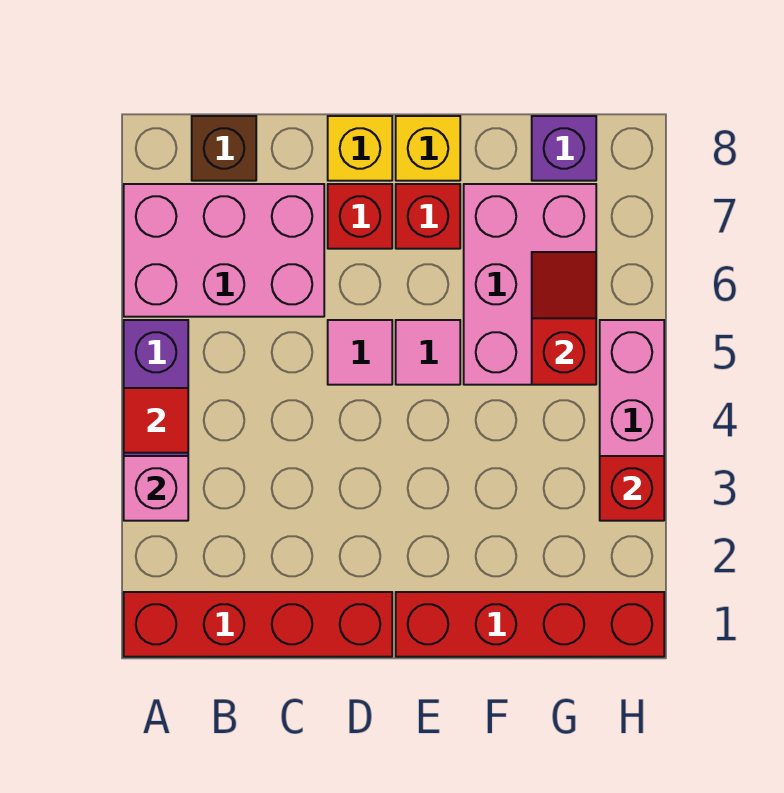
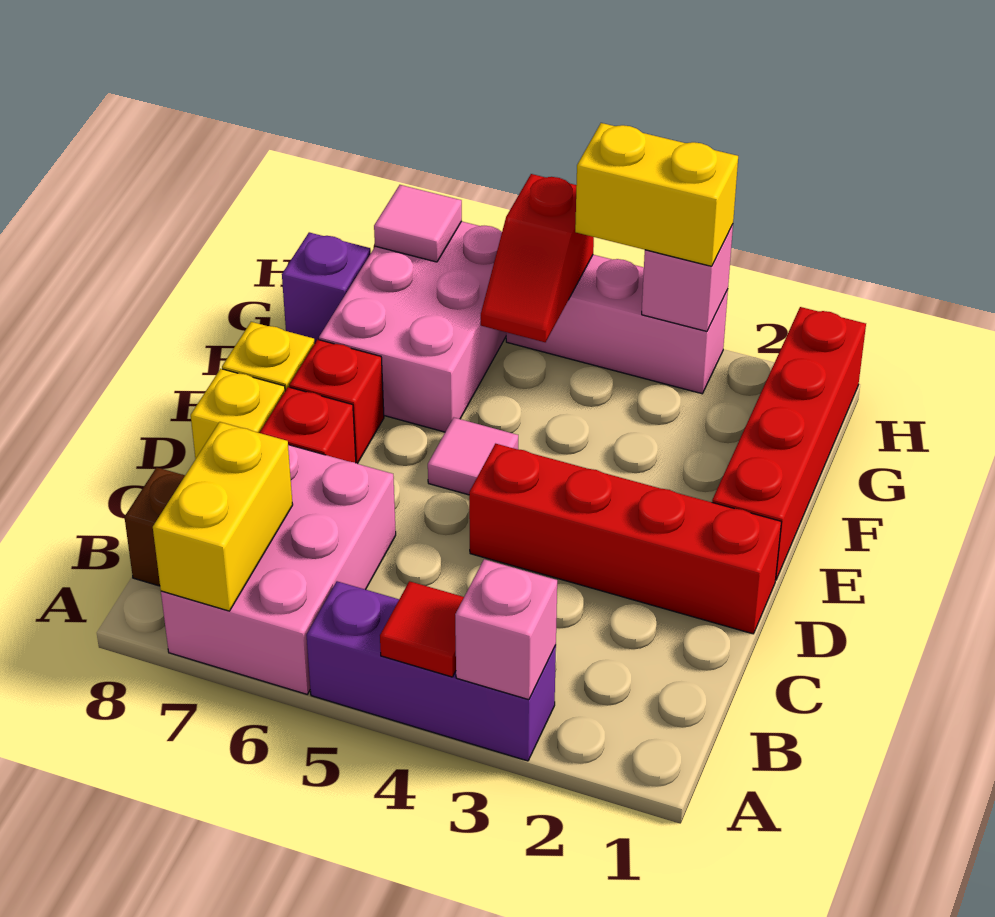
red brick A1:D1 level 1 -> red brick D1:D4 level 1
none -> yellow brick A7:B7 level 2
pink tile D5 level 1 -> pink tile H7 level 2
pink brick F5:G7 level 1 -> pink brick F6:H7 level 1
red slope G5:G6 level 2 top 5 -> red slope G5:H5 level 2 top H
red brick H3 level 2 -> pink brick H3 level 2
none -> yellow brick H3:H4 level 3

